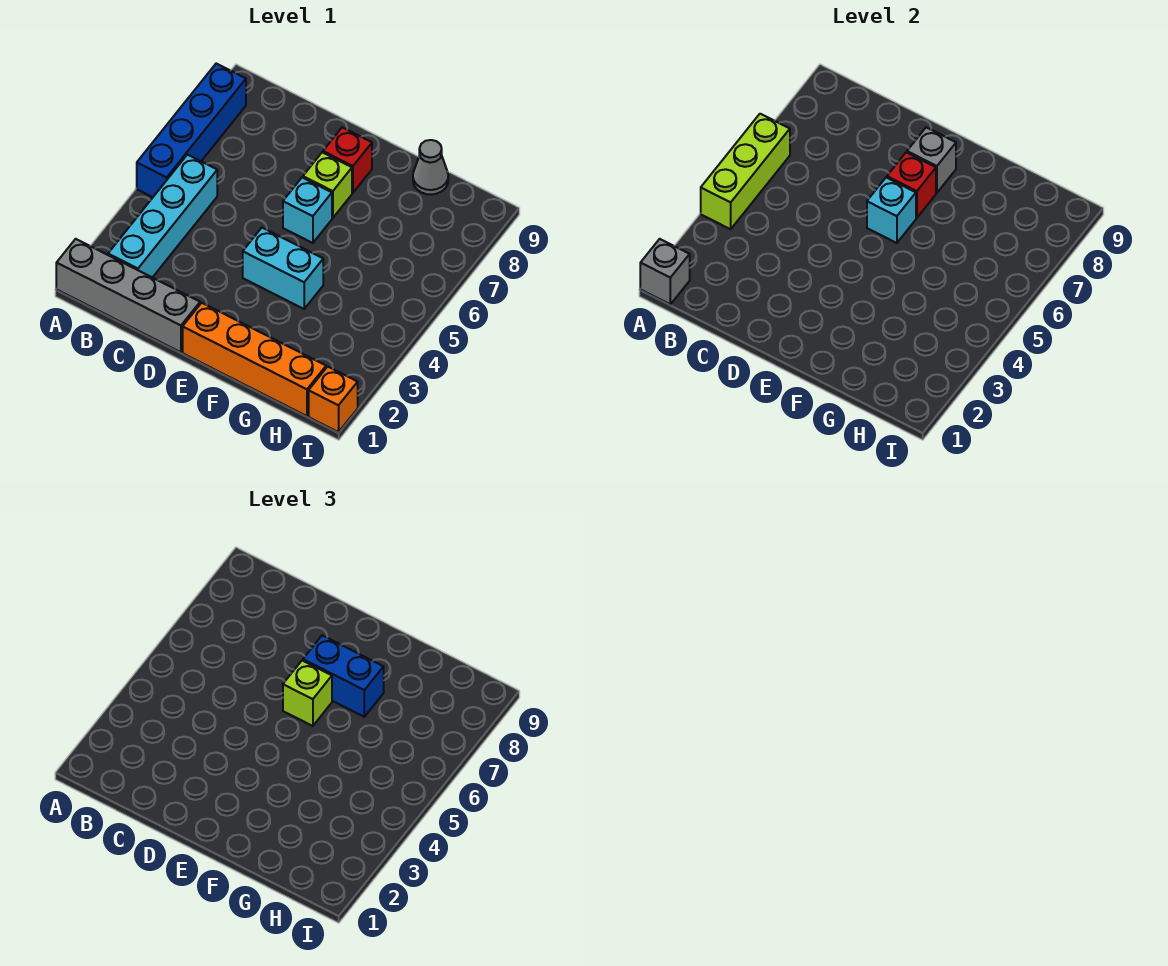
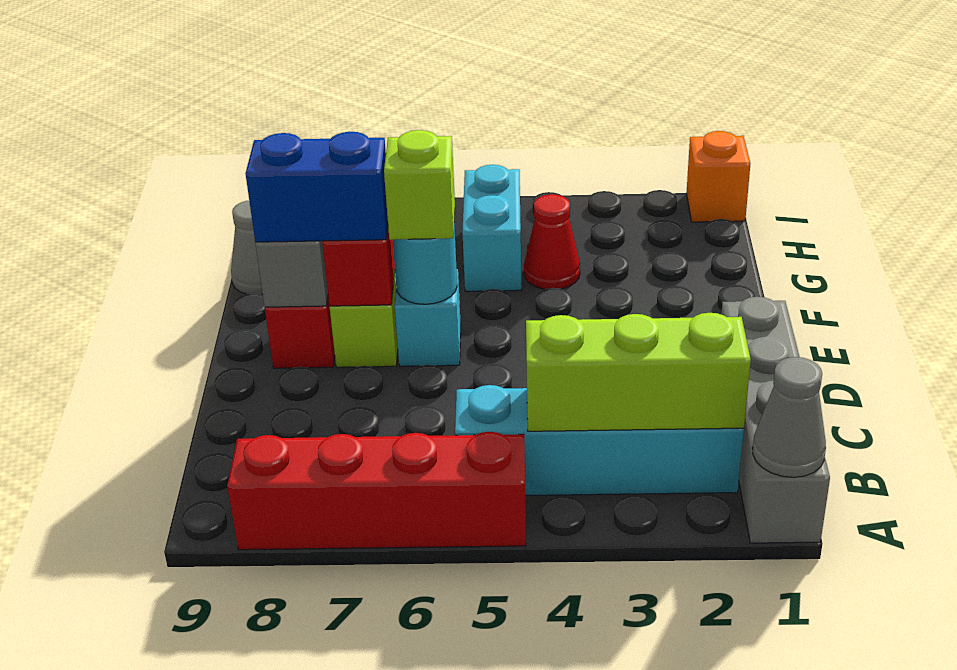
grey brick A1 level 2 -> grey cone A1 level 2
lime brick A4:A6 level 2 -> lime brick B2:B4 level 2
blue brick A5:A8 level 1 -> red brick A5:A8 level 1
orange brick E1:H1 level 1 -> none
cyan brick E4:F4 level 1 -> cyan brick G5:H5 level 1
cyan brick E6 level 2 -> cyan round brick E6 level 2
blue brick E7:F7 level 3 -> blue brick E7:E8 level 3
none -> red cone G4 level 1

